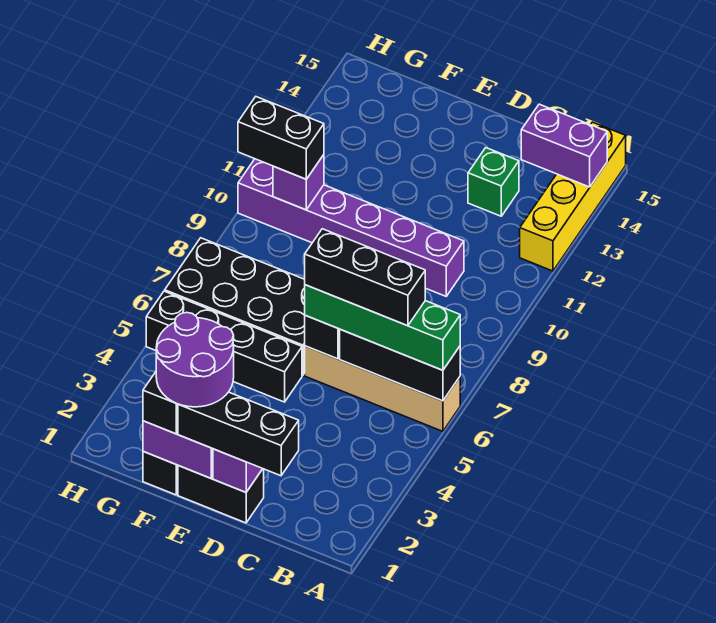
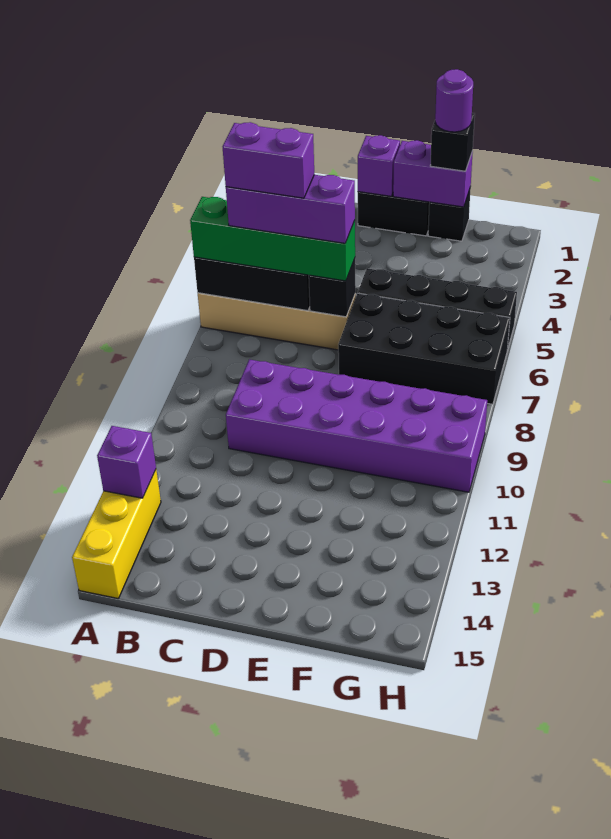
yellow brick A12:A15 level 1 -> yellow brick A13:A15 level 1
purple brick A14:B14 level 2 -> purple brick B6:C6 level 5
black brick B6:D6 level 4 -> purple brick B6:D6 level 4
black brick C1:E1 level 3 -> none
purple brick C10:H10 level 1 -> purple brick C9:H10 level 1
green brick C13 level 1 -> none
purple round brick E1:F2 level 4 -> purple round brick F1 level 4
purple brick G10 level 2 -> purple brick A13 level 2
black brick G10:H10 level 3 -> none

